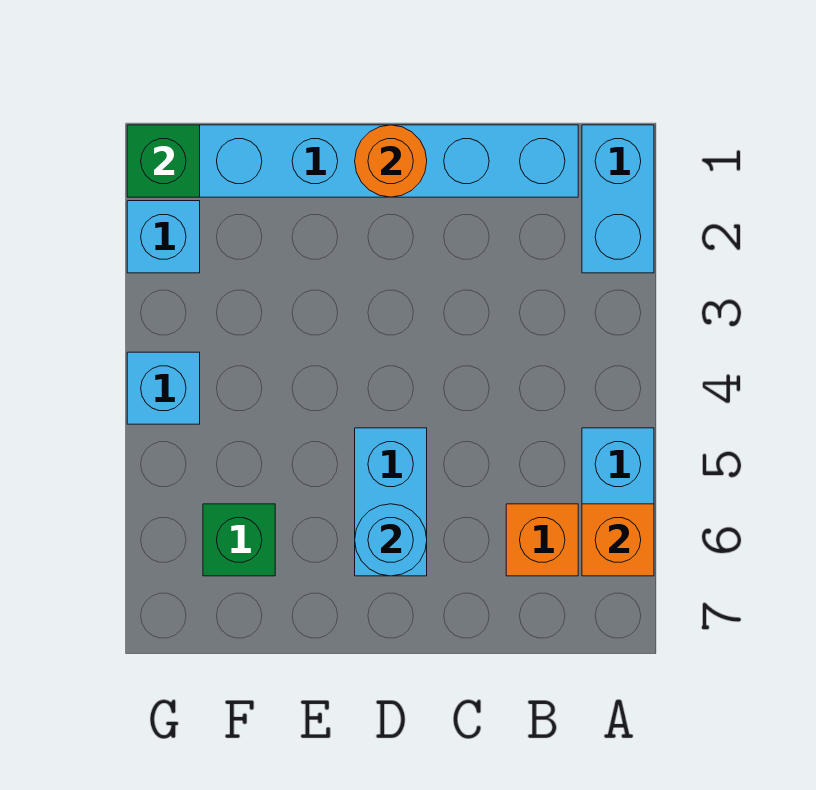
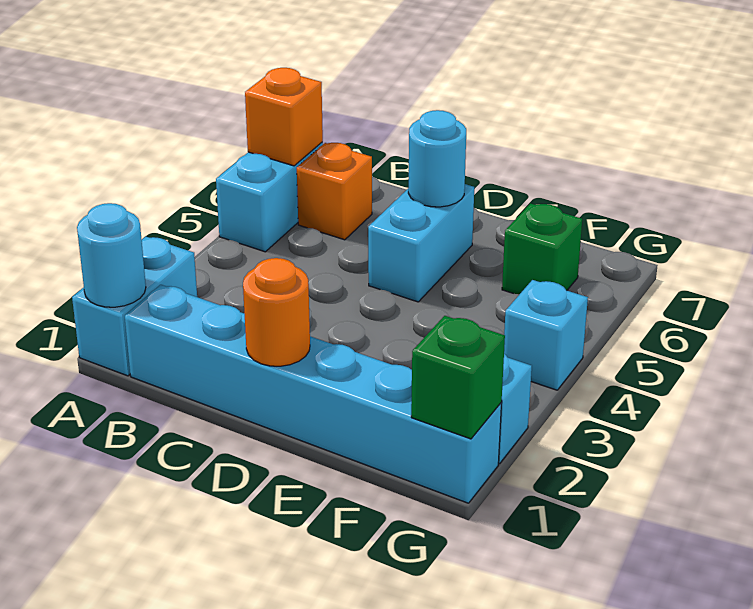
none -> cyan round brick A1 level 2

